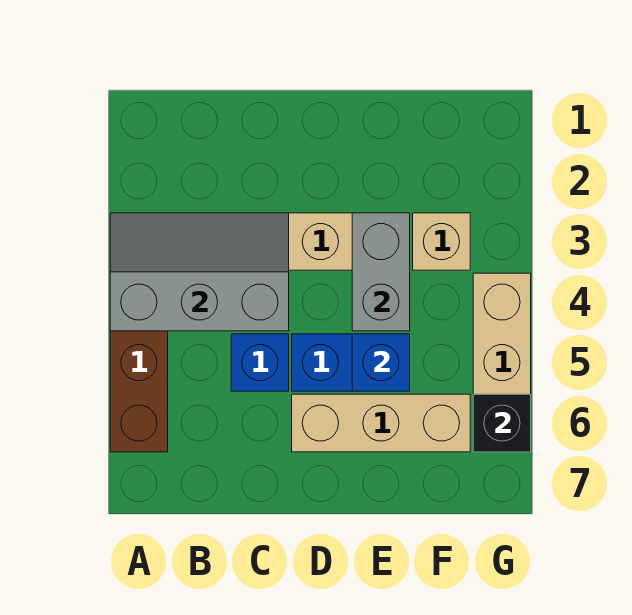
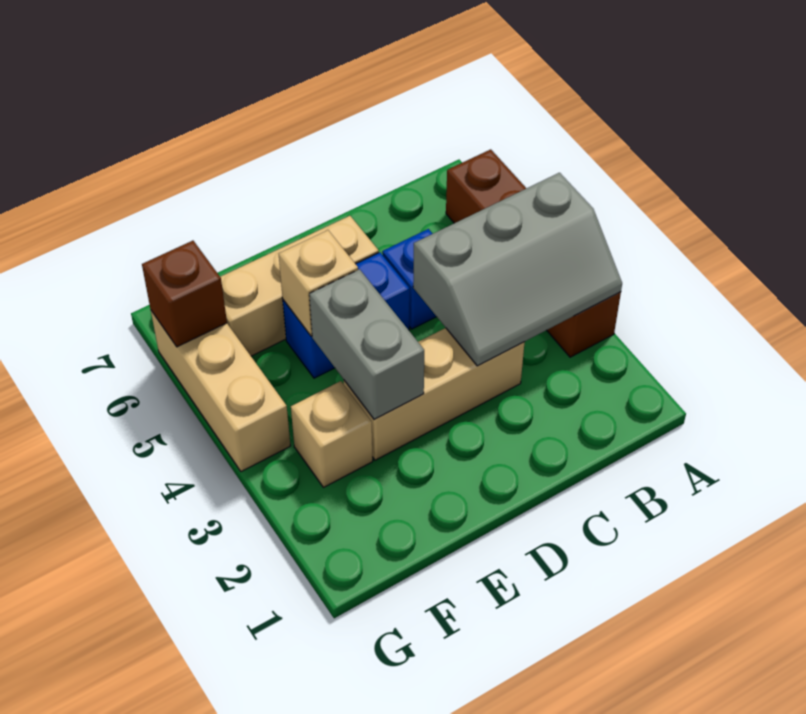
blue brick E5 level 2 -> tan brick E5 level 2
black brick G6 level 2 -> brown brick G6 level 2

